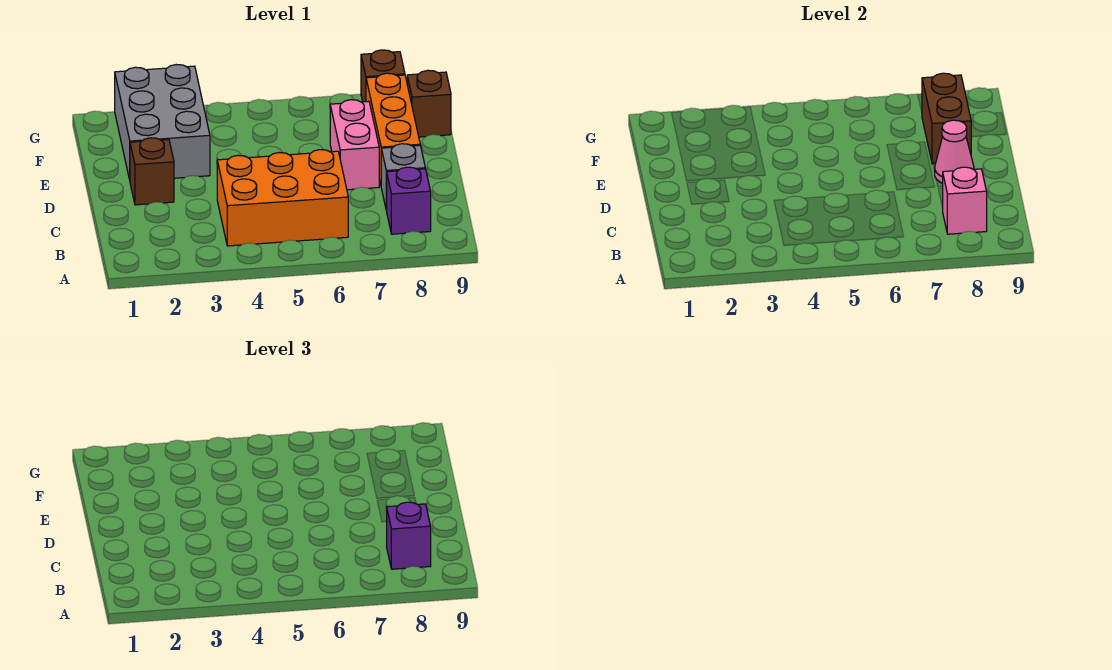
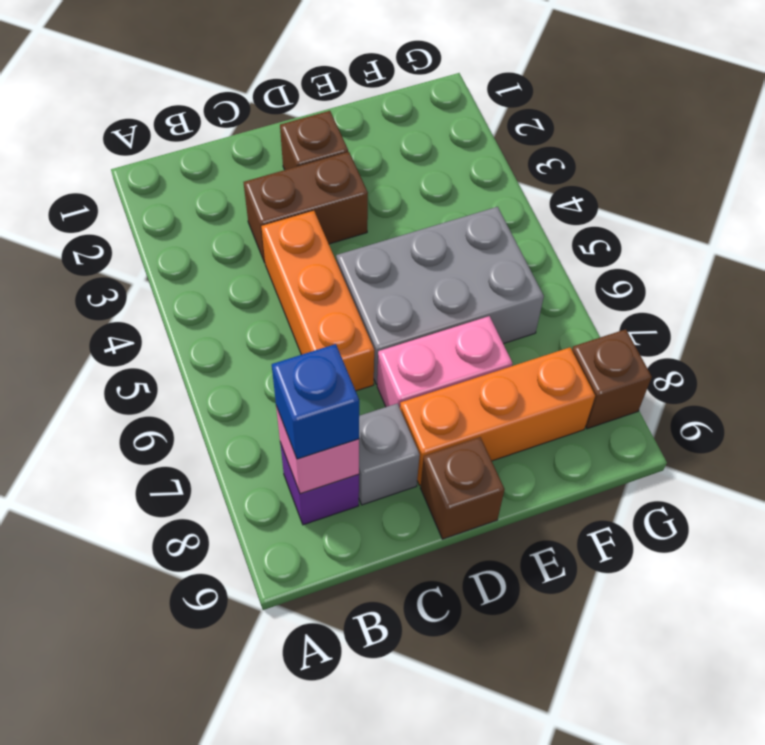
orange brick B4:C6 level 1 -> orange brick C4:C6 level 1
purple brick B8 level 3 -> blue brick B8 level 3
pink cone D8 level 2 -> none
grey brick E2:G3 level 1 -> grey brick D5:F6 level 1
brown brick E8:F8 level 2 -> brown brick C3:D3 level 1
brown brick F9 level 1 -> brown brick D9 level 1

